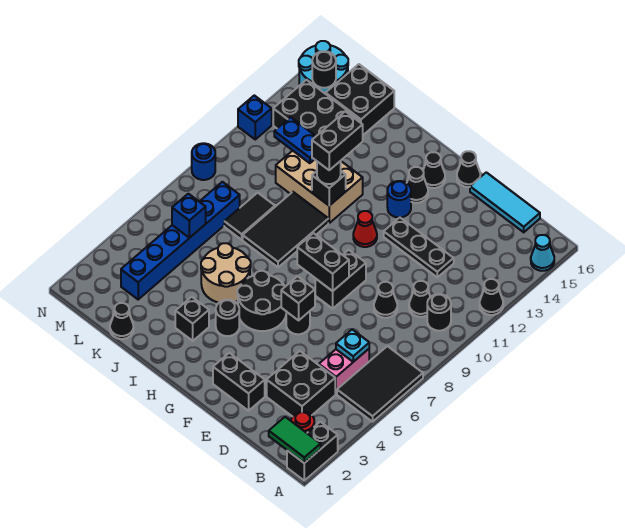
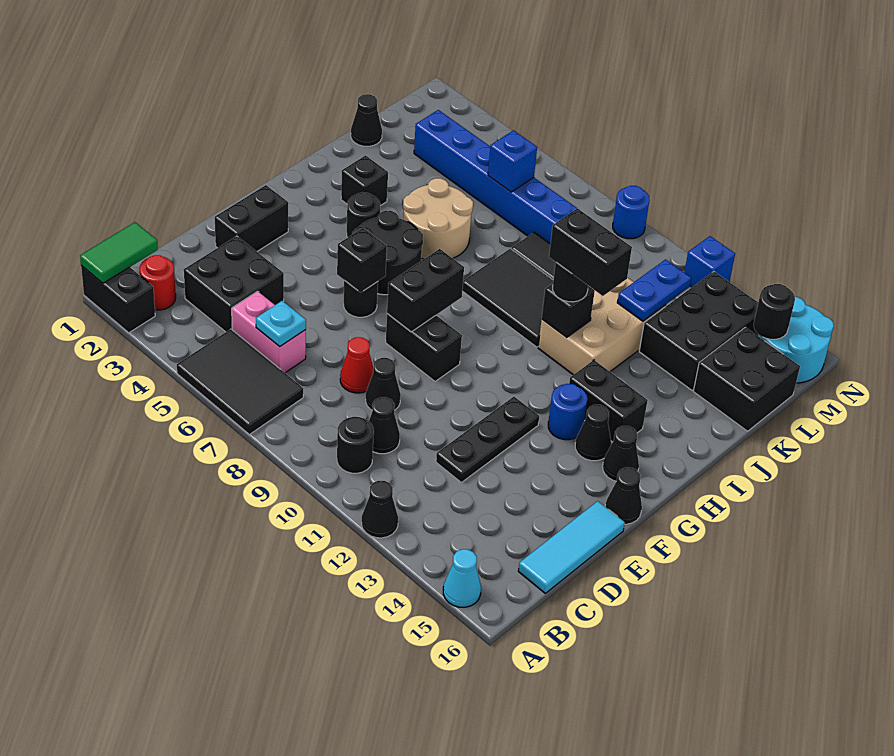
red cone G11 level 1 -> red cone D8 level 1
none -> black brick H13:H14 level 1

